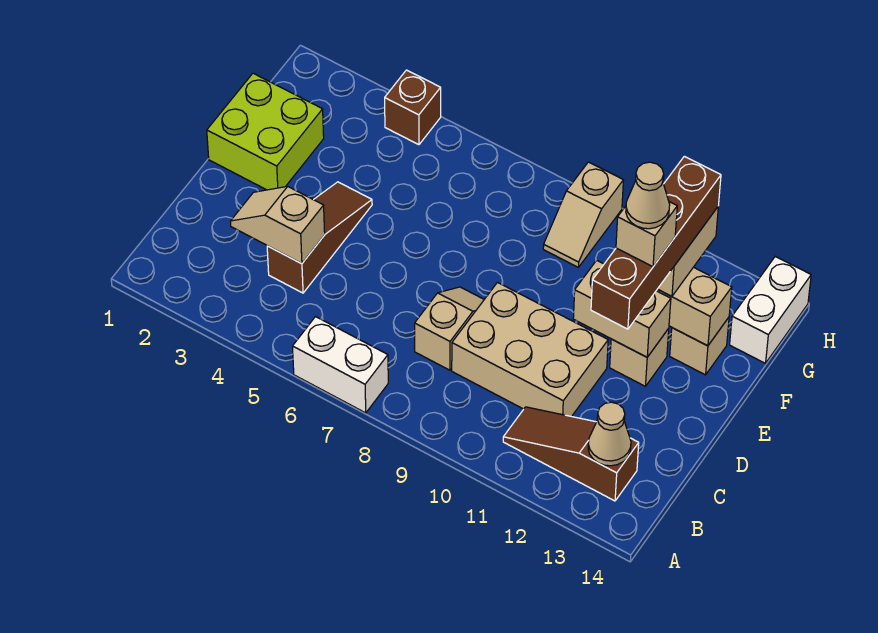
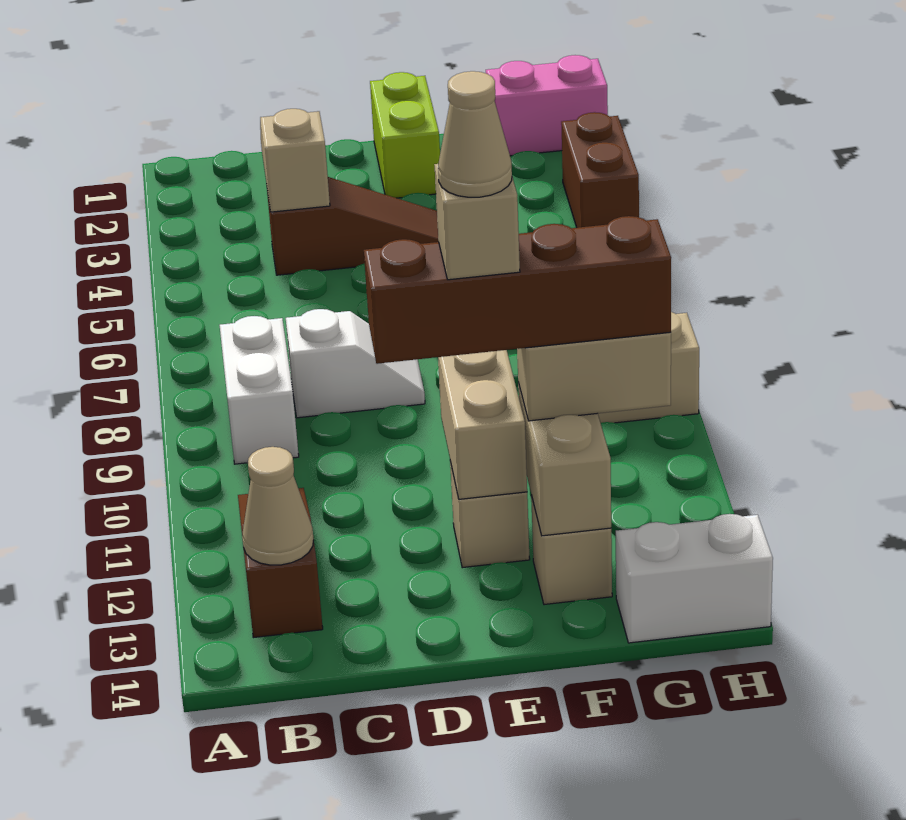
white brick A6:A7 level 1 -> white brick B8:B9 level 1
tan slope C8:D8 level 1 top C -> white slope C8:D8 level 1 top C
tan brick C9:D11 level 1 -> none
lime brick E1:F2 level 1 -> lime brick E1:E2 level 1
none -> pink brick G1:H1 level 1
brown brick H4 level 1 -> brown brick H3:H4 level 1

